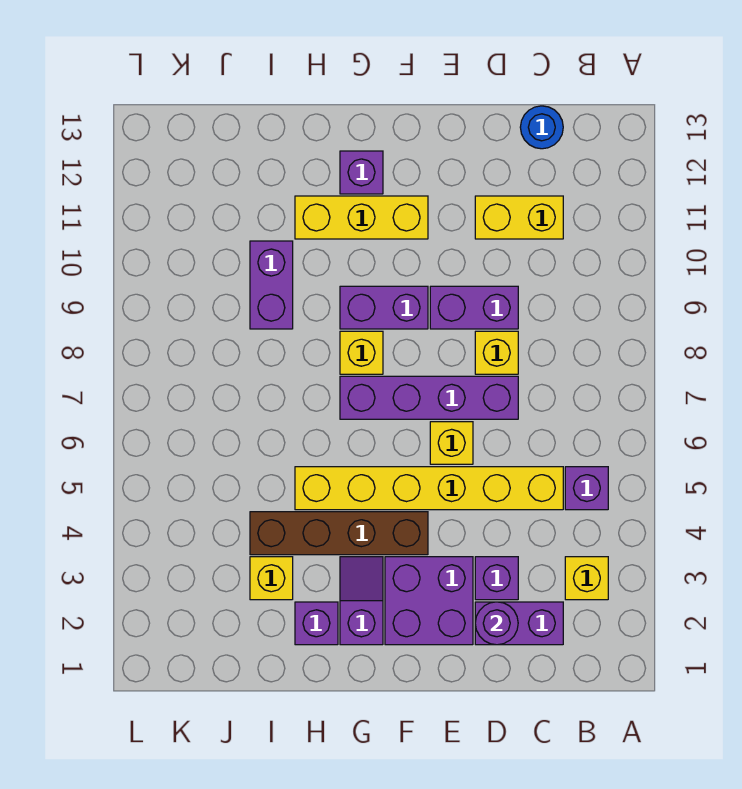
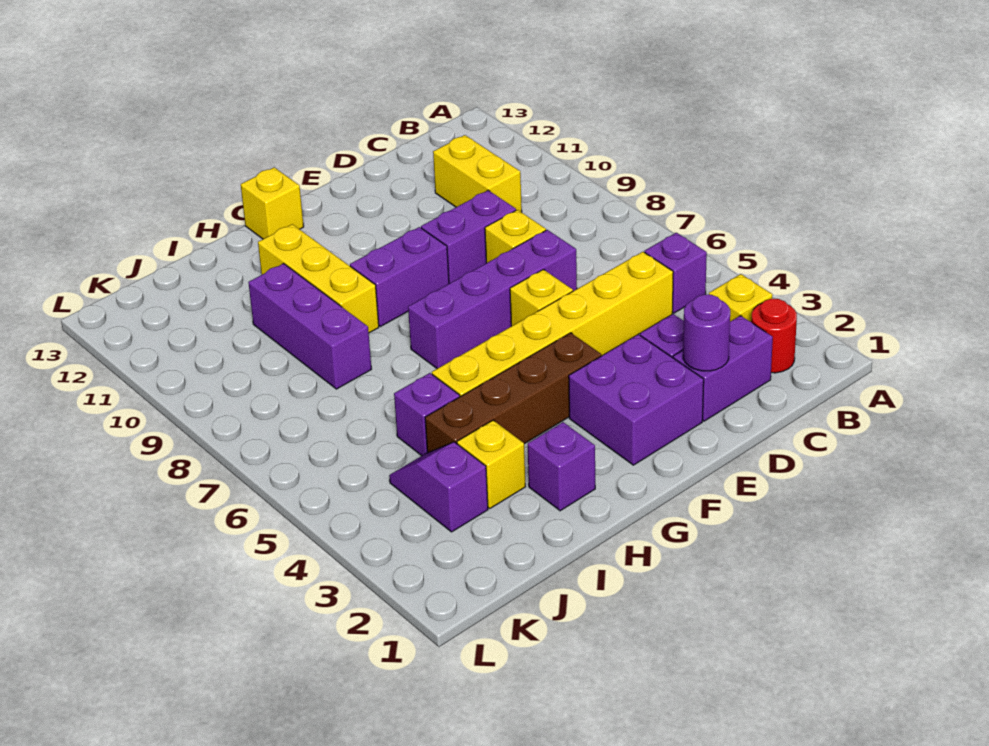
none -> red round brick B2 level 1
yellow brick C11:D11 level 1 -> yellow brick C10:C11 level 1
blue round brick C13 level 1 -> none
yellow brick F11:H11 level 1 -> yellow brick H9:H11 level 1
purple slope G2:G3 level 1 top 2 -> purple slope J3:J4 level 1 top 3
yellow brick G8 level 1 -> yellow brick G13 level 1
purple brick G12 level 1 -> purple brick I5 level 1
purple brick I9:I10 level 1 -> purple brick I8:I10 level 1

